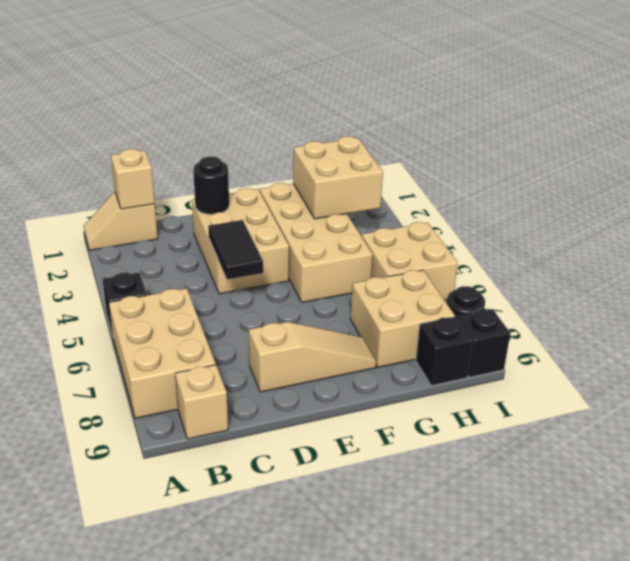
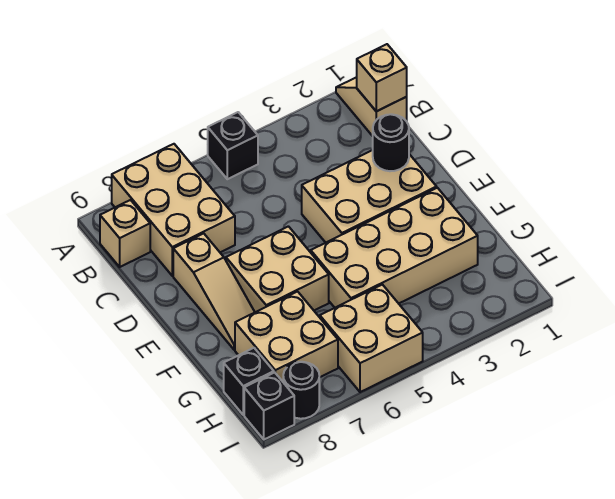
tan brick A6:B8 level 1 -> tan brick A7:C8 level 1
black tile D4:D5 level 2 -> none
tan brick G2:H3 level 2 -> tan brick E6:F7 level 1

